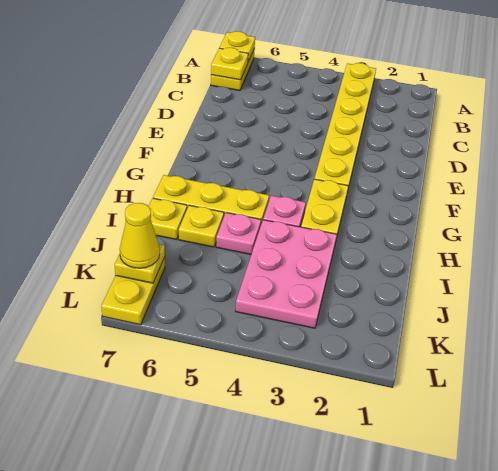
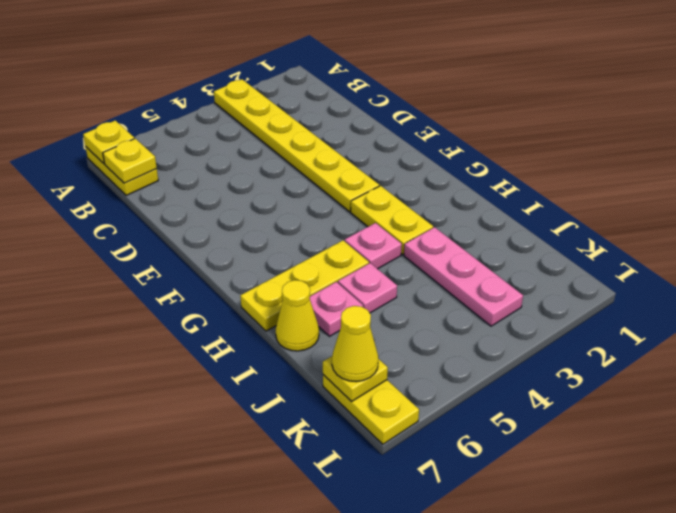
pink plate I3:K4 level 1 -> pink plate I3:K3 level 1
yellow plate I6 level 1 -> pink plate I6 level 1
yellow plate I7 level 1 -> yellow cone I7 level 1

